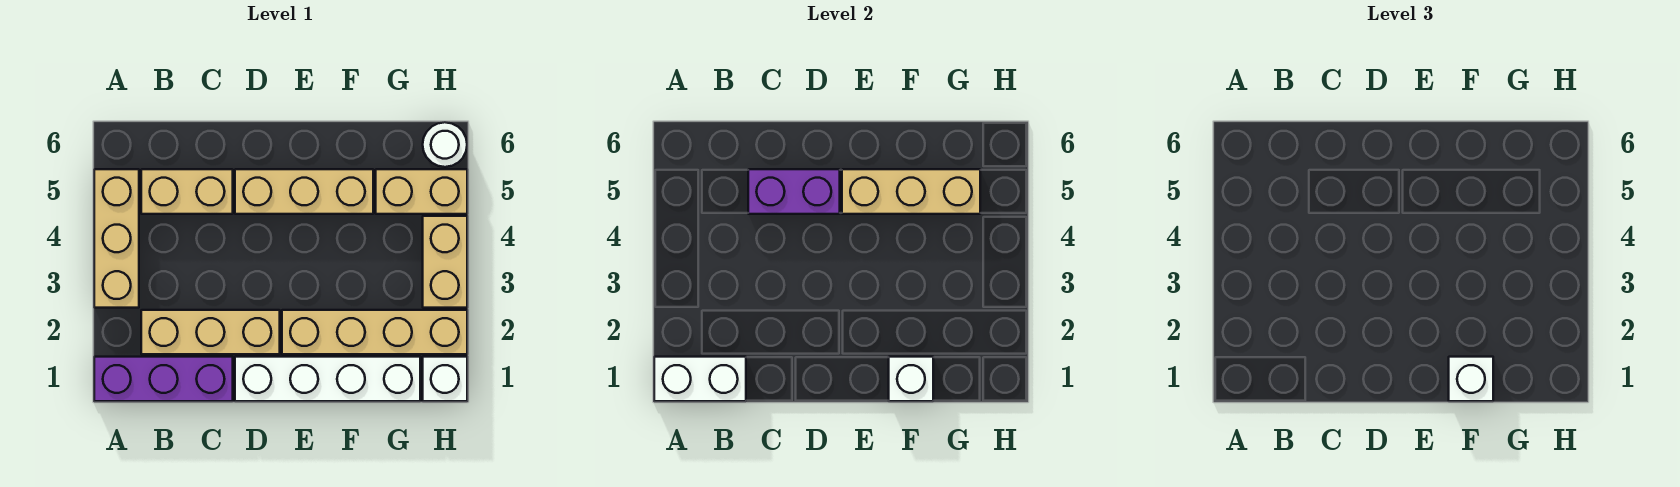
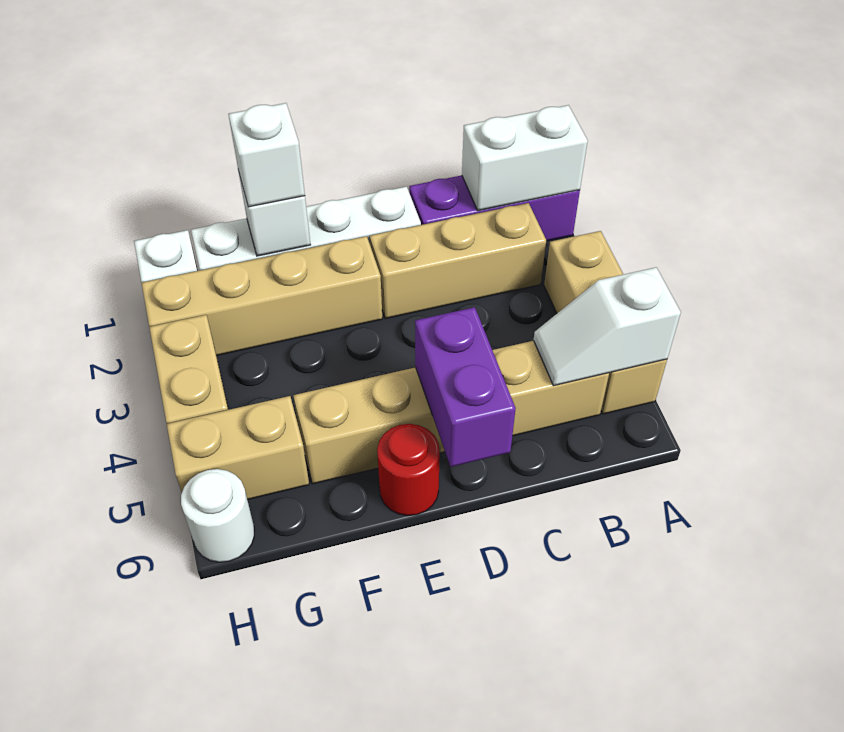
none -> white slope A5:B5 level 2 top A
purple brick C5:D5 level 2 -> purple brick D5:D6 level 2
tan brick E5:G5 level 2 -> none
none -> red round brick E6 level 1

